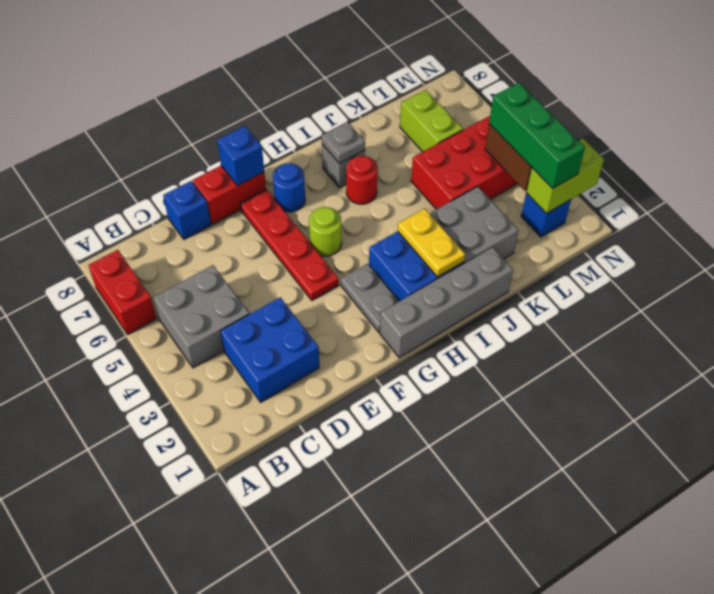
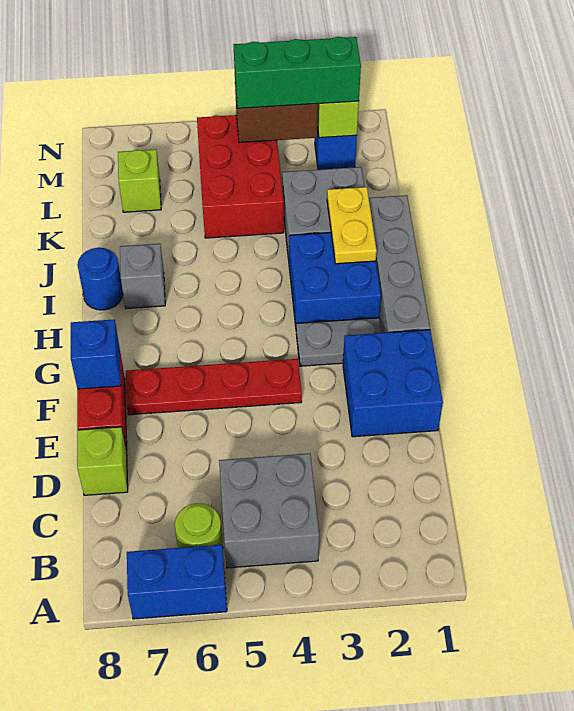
red brick A6:A7 level 1 -> blue brick A6:A7 level 1
blue brick C2:D3 level 1 -> blue brick E1:F2 level 1
blue brick D8 level 1 -> lime brick D8 level 1
lime round brick G5 level 1 -> lime round brick B6 level 1
blue round brick G7 level 1 -> blue round brick I8 level 1
yellow plate I2:I3 level 2 -> yellow plate I2:J2 level 2
red round brick I6 level 1 -> none
grey plate I7 level 2 -> none
lime brick L6:L7 level 1 -> lime brick L7 level 1

